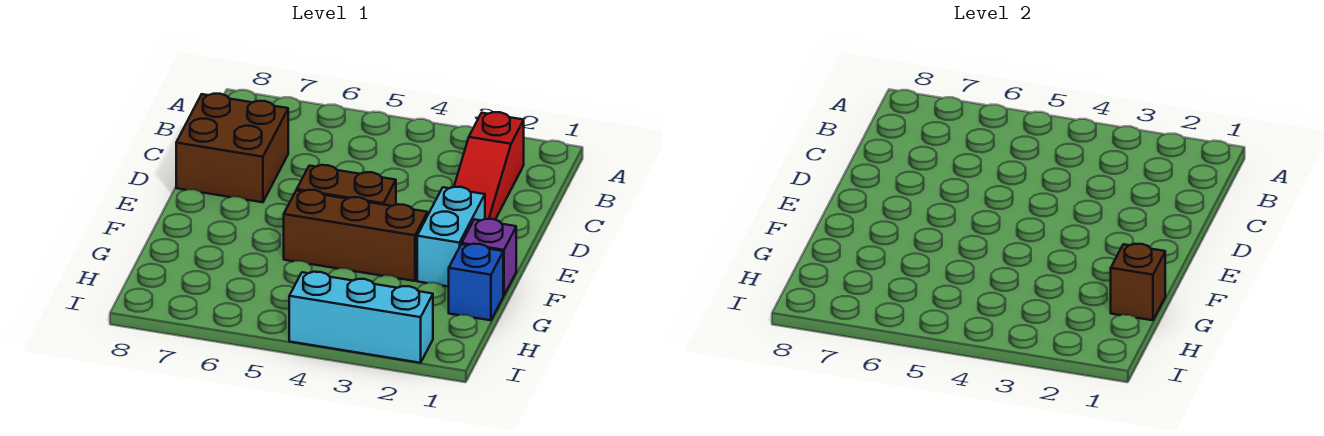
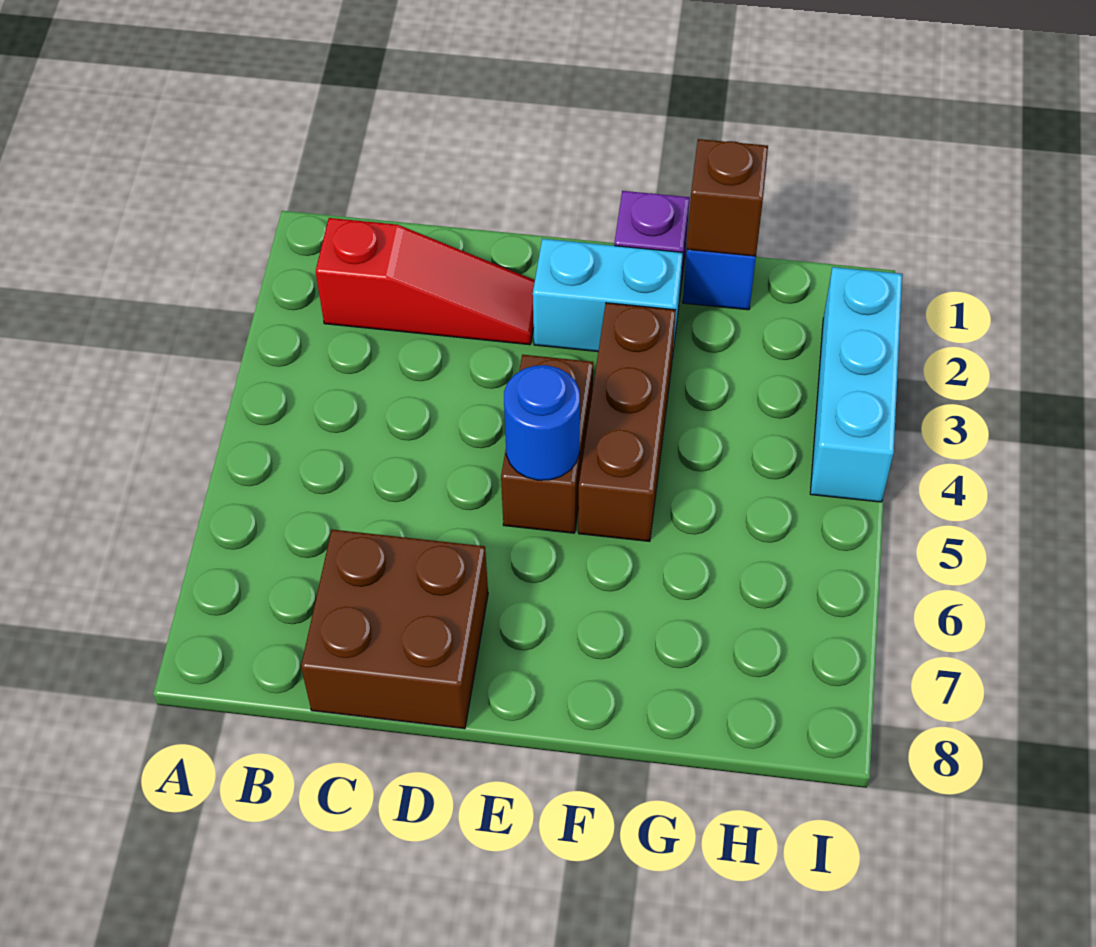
none -> blue round brick E5 level 2

